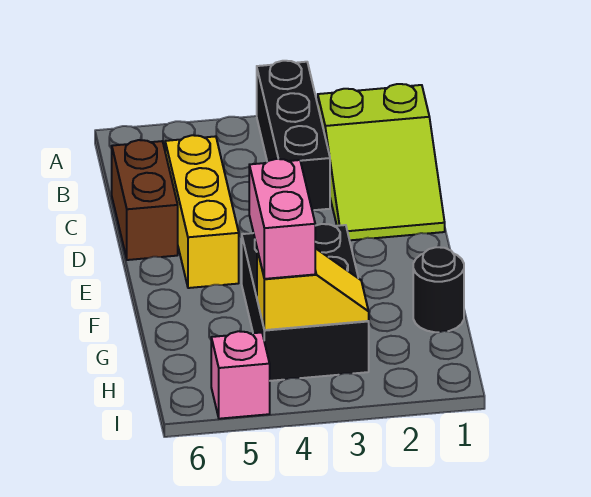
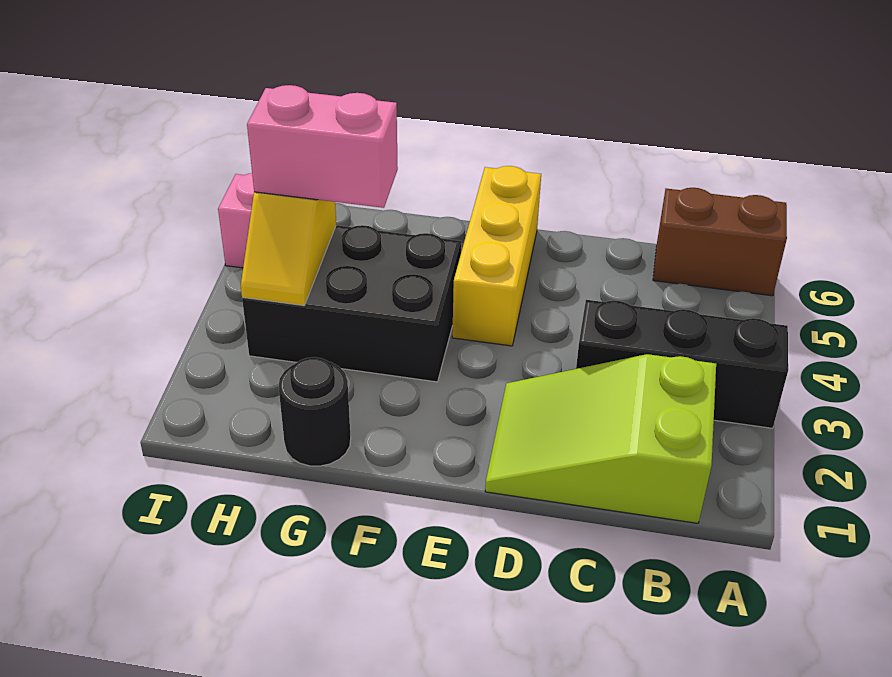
yellow brick C5:E5 level 1 -> yellow brick E4:E6 level 1
brown brick C6:D6 level 1 -> brown brick A6:B6 level 1

